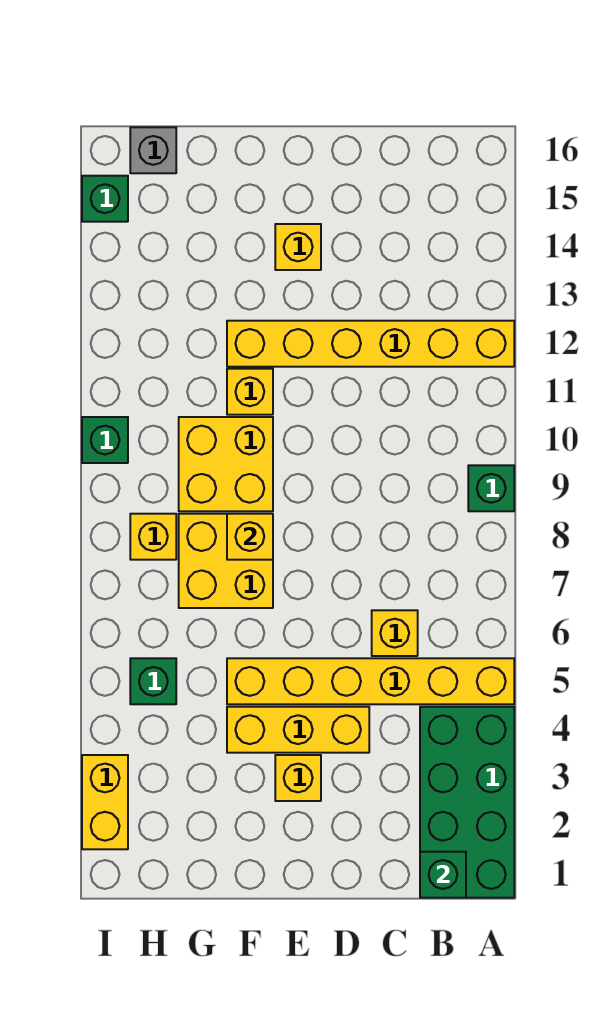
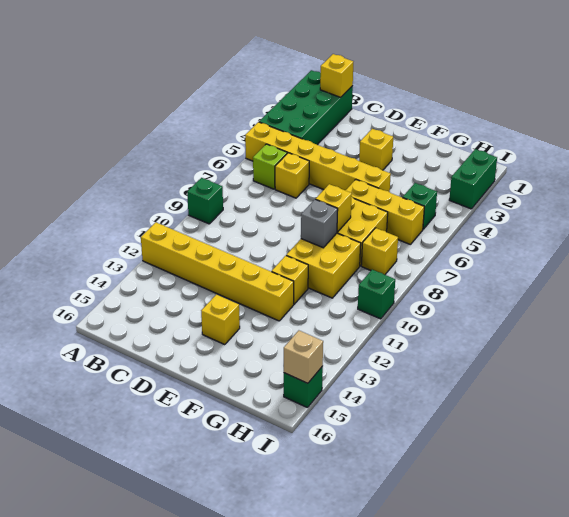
green brick B1 level 2 -> yellow brick B1 level 2
none -> lime brick B6 level 1
yellow brick D4:F4 level 1 -> yellow brick F6:H6 level 1
grey brick H16 level 1 -> grey brick F9 level 2
yellow brick I2:I3 level 1 -> green brick I2:I3 level 1
none -> tan brick I15 level 2

